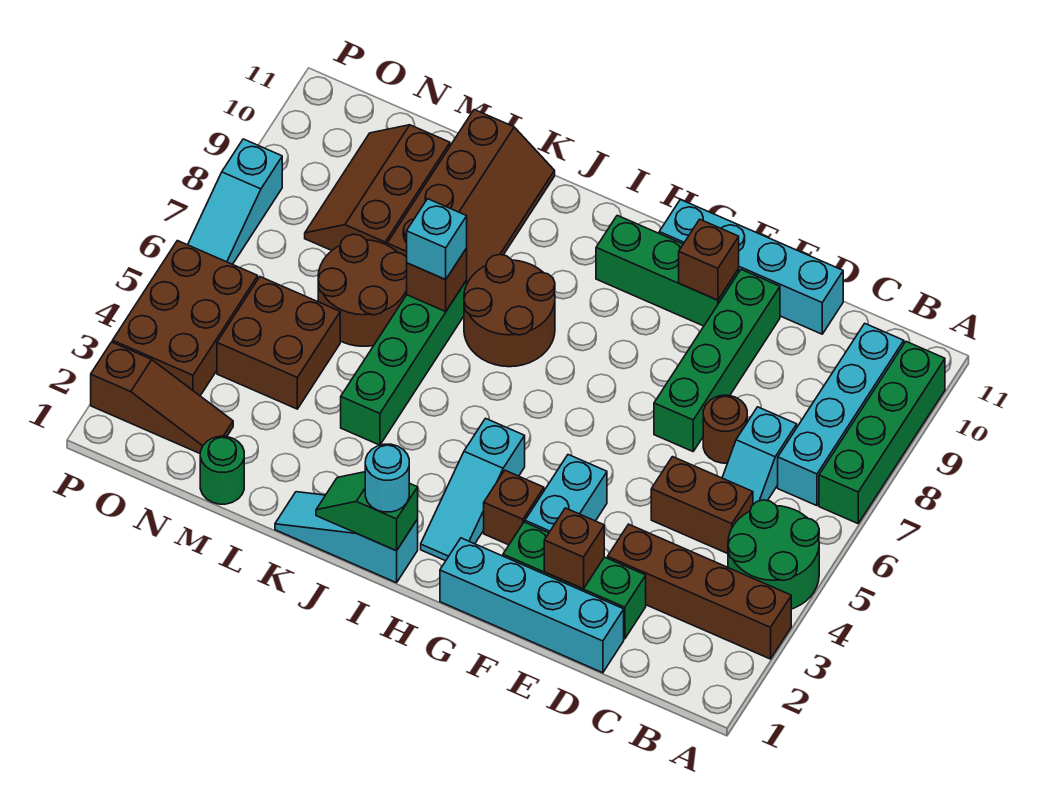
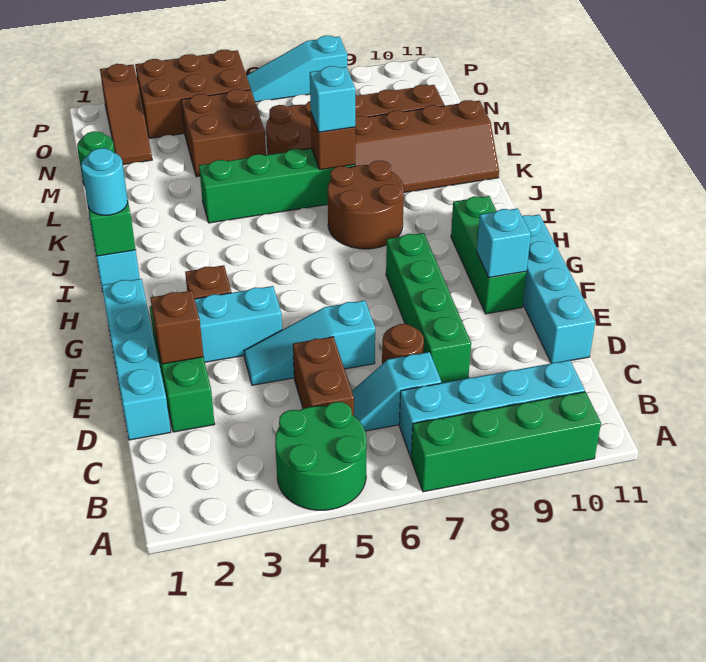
brown brick A3:D3 level 1 -> none
green brick E7:E10 level 1 -> green brick D8:G8 level 1
brown brick F10 level 2 -> cyan brick F10 level 2
cyan slope H2:H4 level 1 top 4 -> cyan slope E4:E6 level 1 top 6

